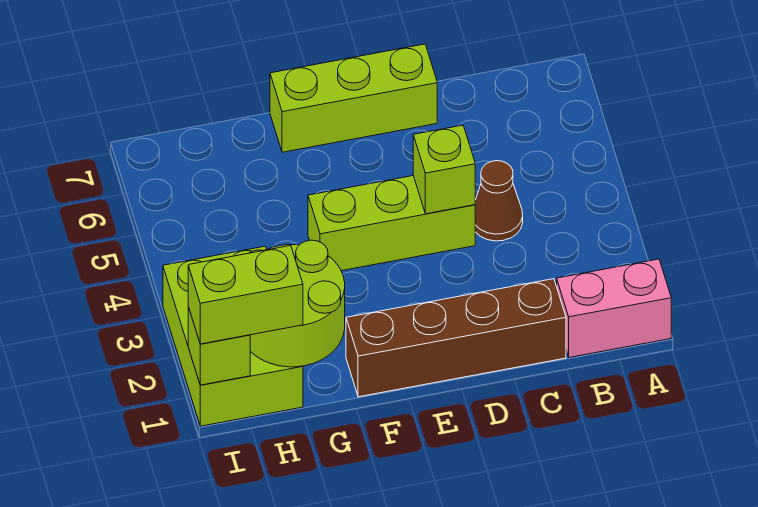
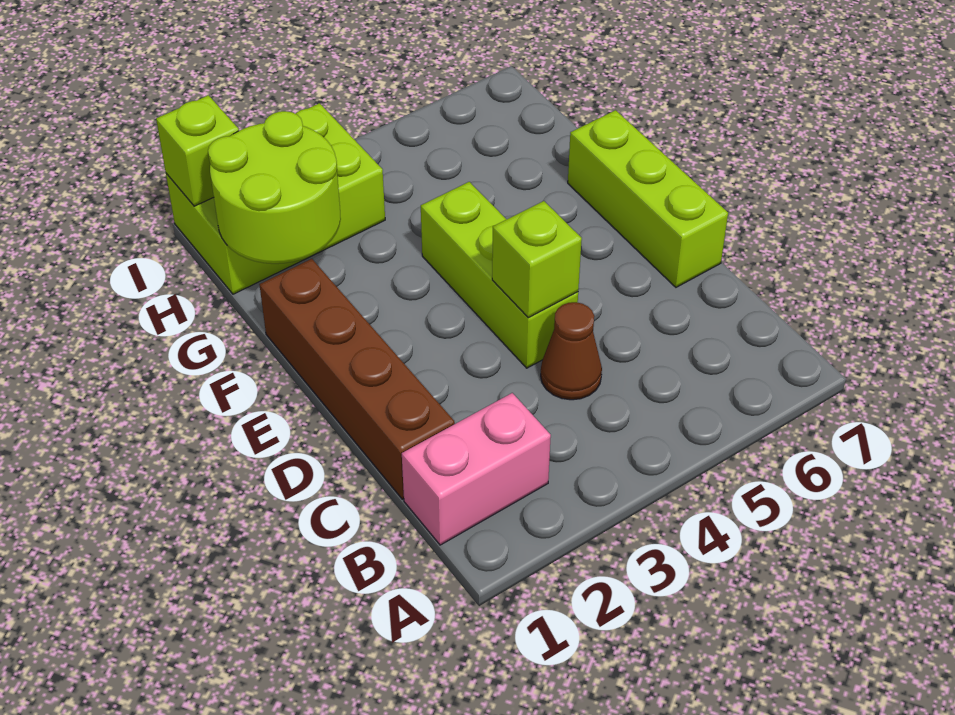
pink brick A1:B1 level 1 -> pink brick B1:B2 level 1
lime brick H1:I1 level 3 -> none

